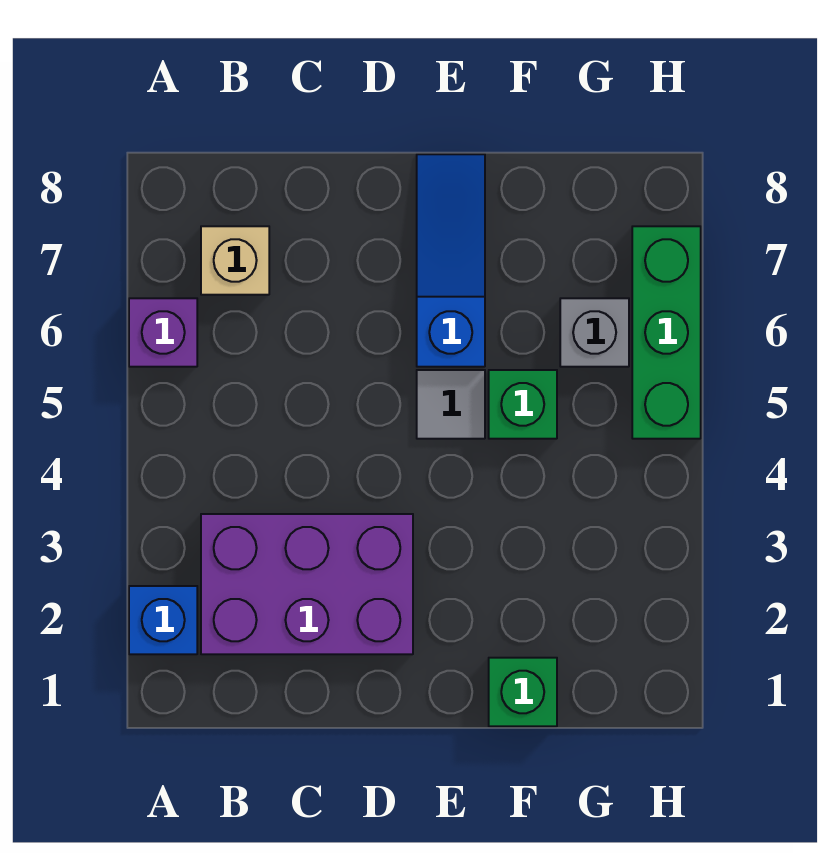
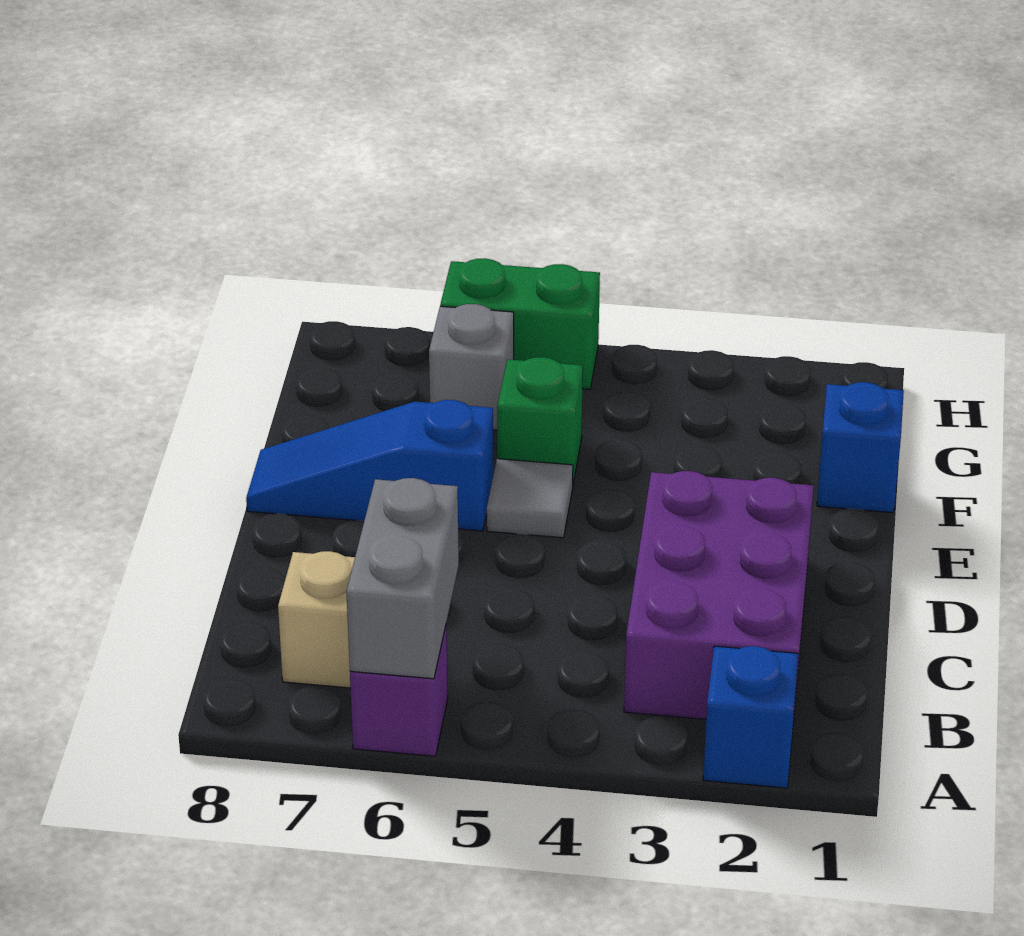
none -> grey brick A6:B6 level 2
green brick F1 level 1 -> blue brick F1 level 1
green brick H5:H7 level 1 -> green brick H5:H6 level 1

